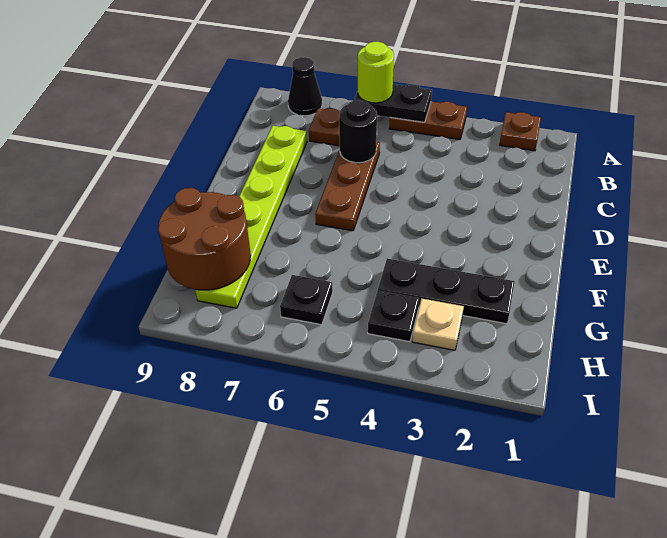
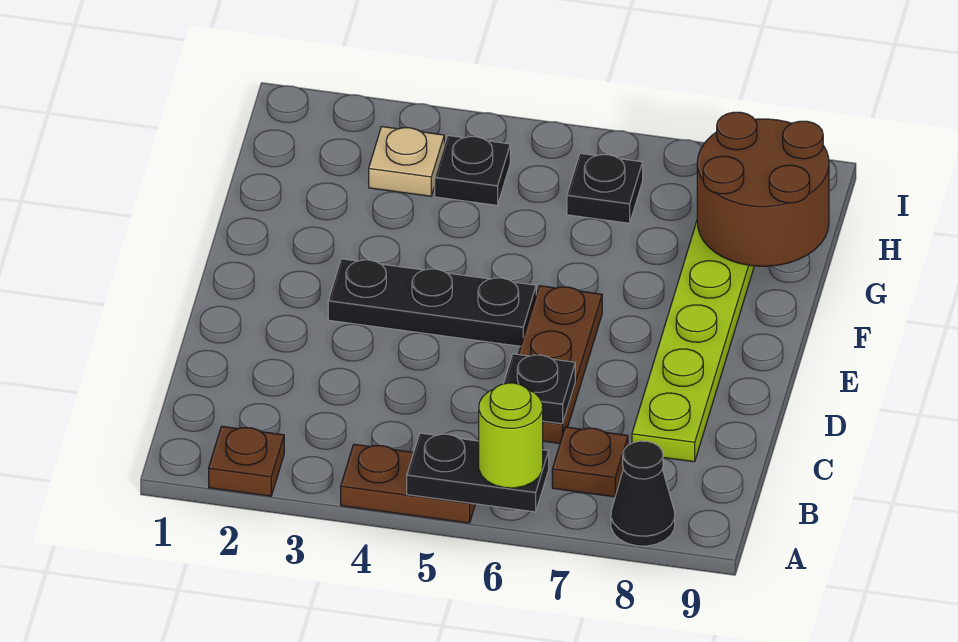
black round brick C6 level 2 -> black plate C6 level 2
black plate G2:G4 level 1 -> black plate E3:E5 level 1

